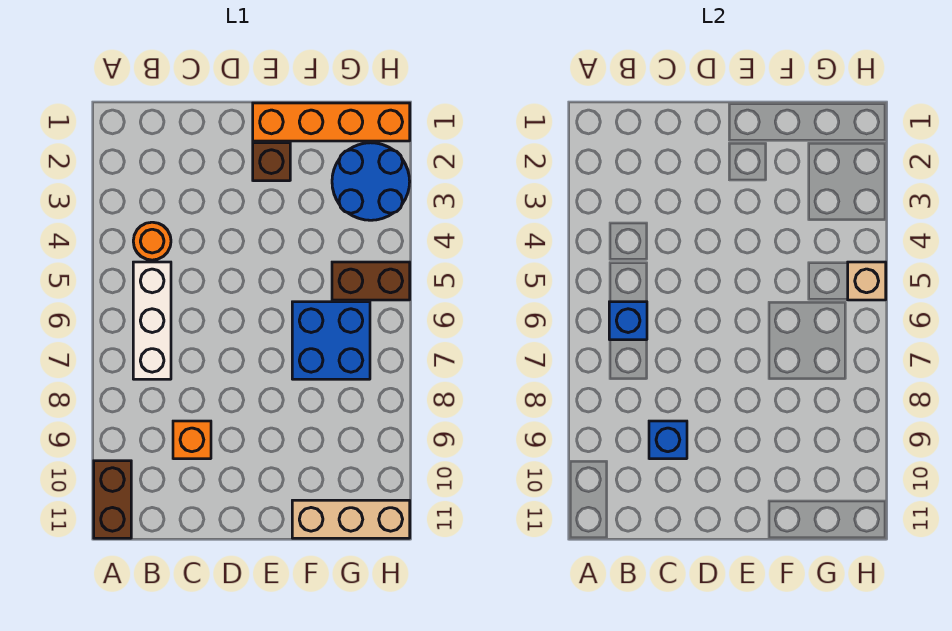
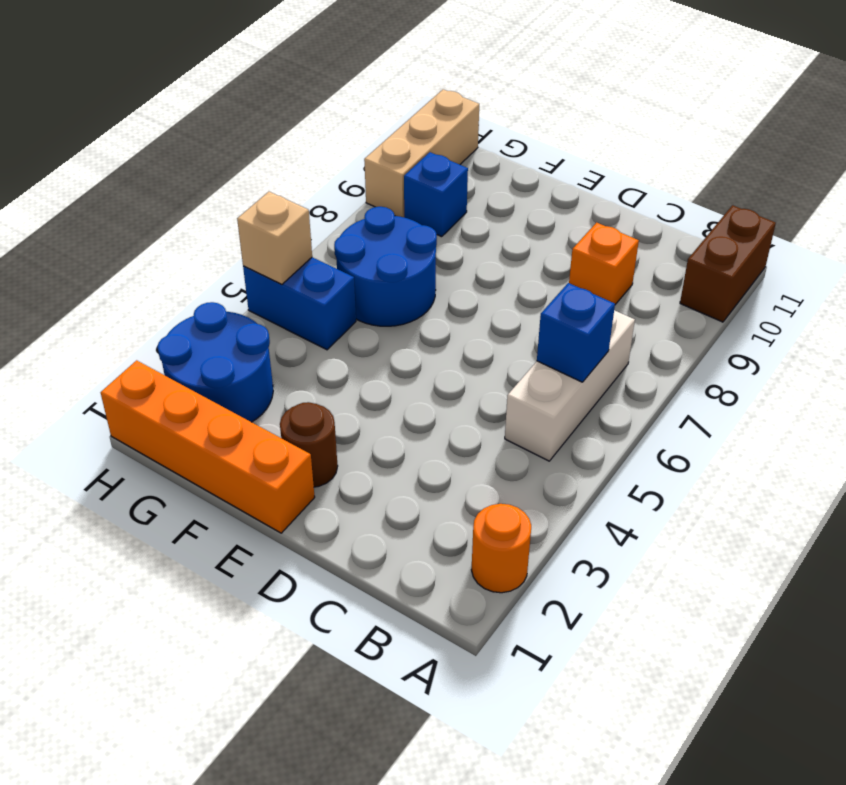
orange round brick B4 level 1 -> orange round brick A2 level 1
blue brick C9 level 2 -> blue brick G9 level 1
brown brick E2 level 1 -> brown round brick E2 level 1
blue brick F6:G7 level 1 -> blue round brick F6:G7 level 1
tan brick F11:H11 level 1 -> tan brick H9:H11 level 1
brown brick G5:H5 level 1 -> blue brick G5:H5 level 1

